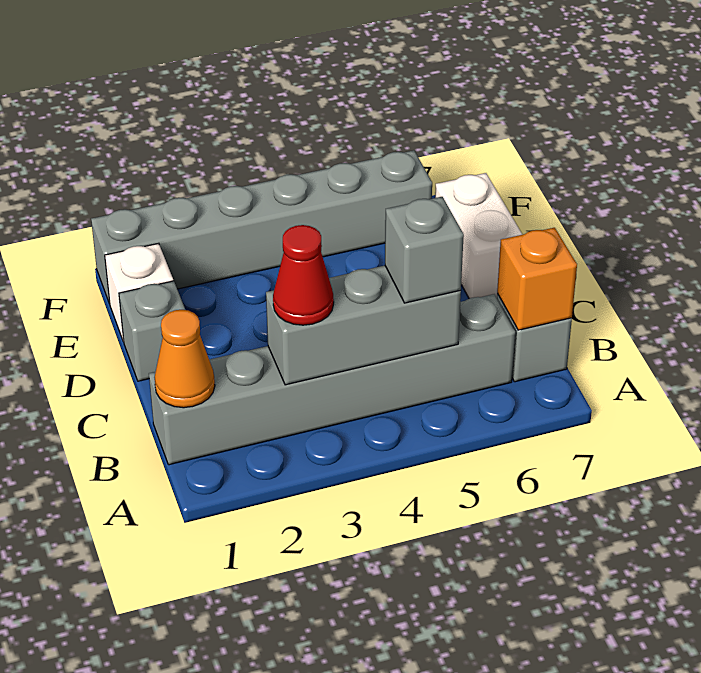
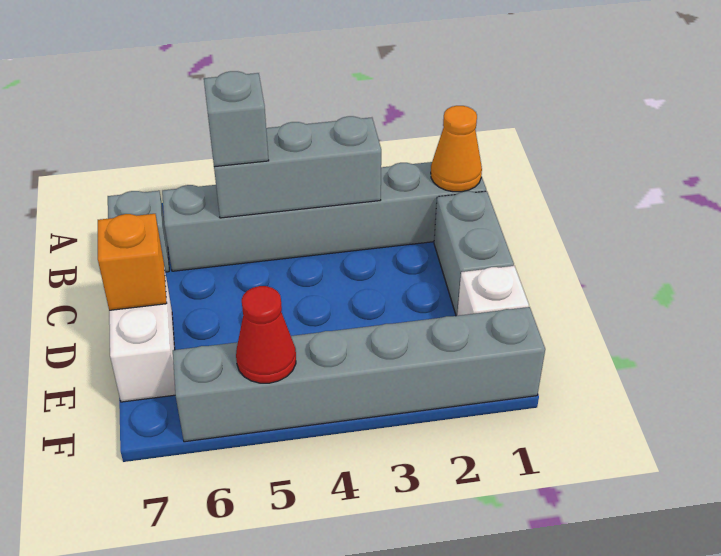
red cone B3 level 3 -> red cone F5 level 2
orange brick B7 level 2 -> orange brick D7 level 2
grey brick D1 level 1 -> grey brick C1:D1 level 1

